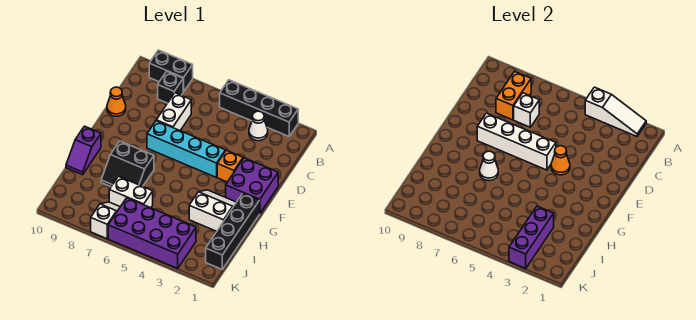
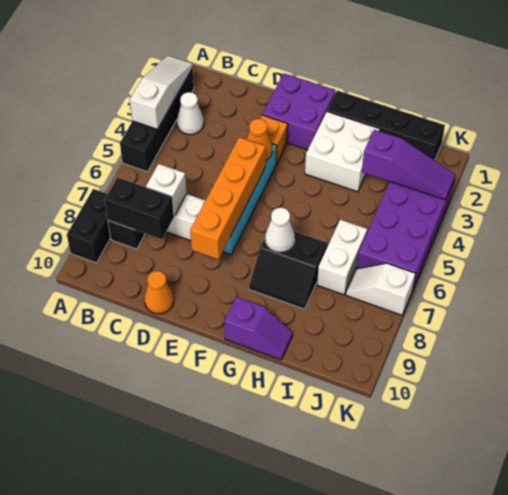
orange brick B8:C8 level 2 -> black brick B8:C8 level 2
white brick E5:E8 level 2 -> orange brick E5:E8 level 2
white slope G2:H3 level 1 top H -> white brick G2:H3 level 1
black slope G7:H8 level 1 top G -> black slope G7:H8 level 1 top 7
purple brick I3:K3 level 2 -> purple slope I3:K3 level 2 top I

